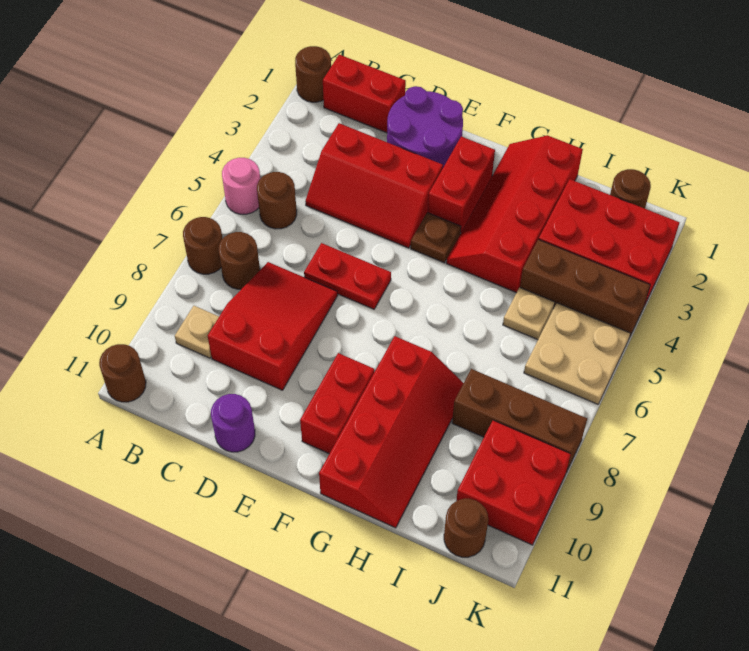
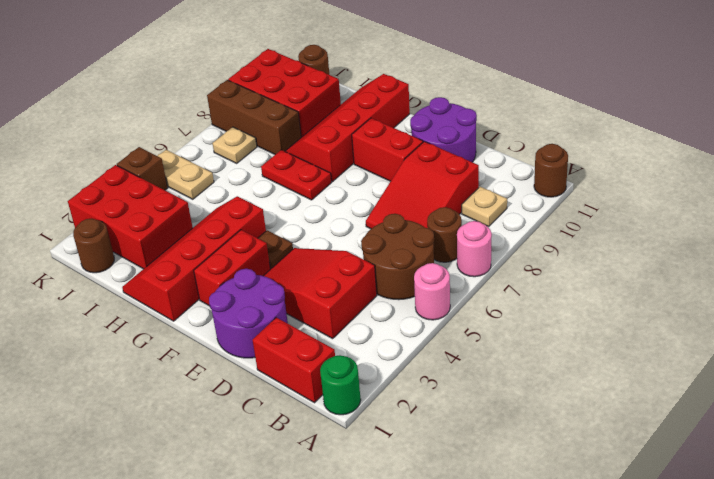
brown round brick A1 level 1 -> green round brick A1 level 1
brown round brick A7 level 1 -> pink round brick A7 level 1
brown round brick B5 level 1 -> brown round brick B5:C6 level 1
red slope C3:E4 level 1 top 3 -> red slope C3:E4 level 1 top C
red plate D6:E6 level 1 -> red plate G7:H7 level 1
purple round brick D11 level 1 -> purple round brick D10:E11 level 1
red brick F9:F10 level 1 -> red brick E9:F9 level 1
red slope G1:H4 level 1 top H -> red slope G1:H4 level 1 top G
brown brick I4:K4 level 1 -> brown brick K4 level 1
tan plate I5 level 1 -> tan plate J7 level 1
tan plate J5:K6 level 1 -> tan plate J5:K5 level 1
red brick J9:K10 level 1 -> red brick I9:K10 level 1

